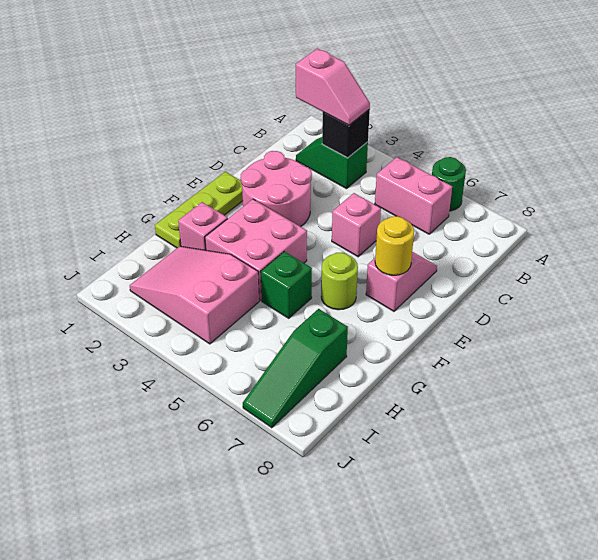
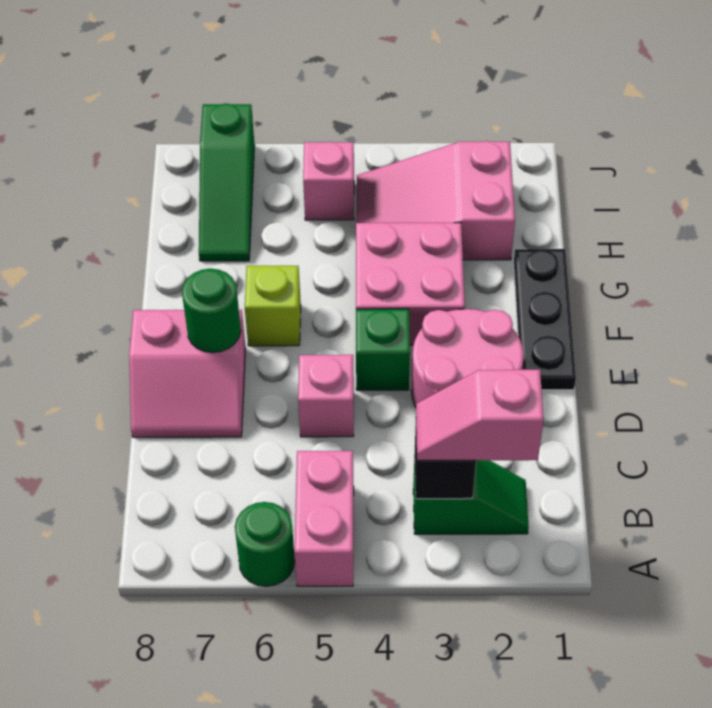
pink brick B5:B6 level 1 -> pink brick A5:B5 level 1
pink slope D7:E7 level 1 top E -> pink slope D7:E8 level 1 top E
lime plate E1:G1 level 1 -> black plate E1:G1 level 1
yellow round brick E7 level 2 -> green round brick E7 level 2
lime round brick F6 level 1 -> lime brick F6 level 1
pink brick G2 level 1 -> pink brick I5 level 1
green brick G5 level 1 -> green brick E4 level 1
pink slope H2:I4 level 1 top 4 -> pink slope H2:I4 level 1 top 2
green slope H7:J7 level 1 top H -> green slope H7:J7 level 1 top J

